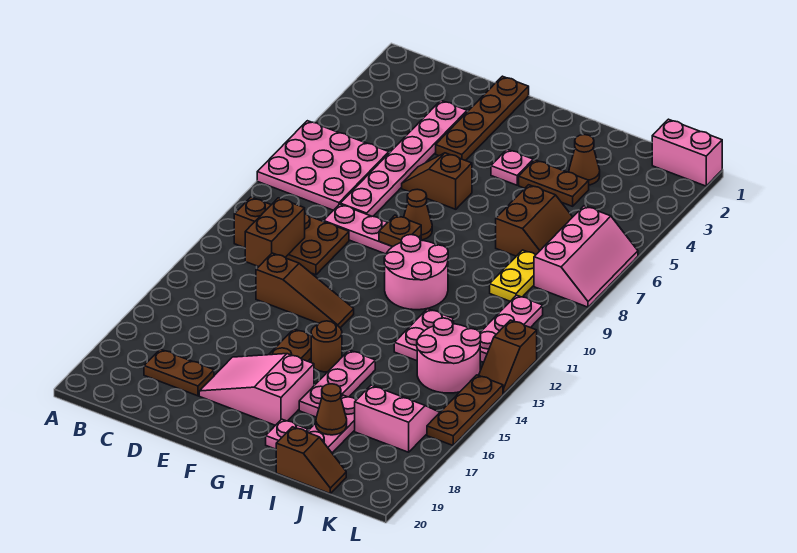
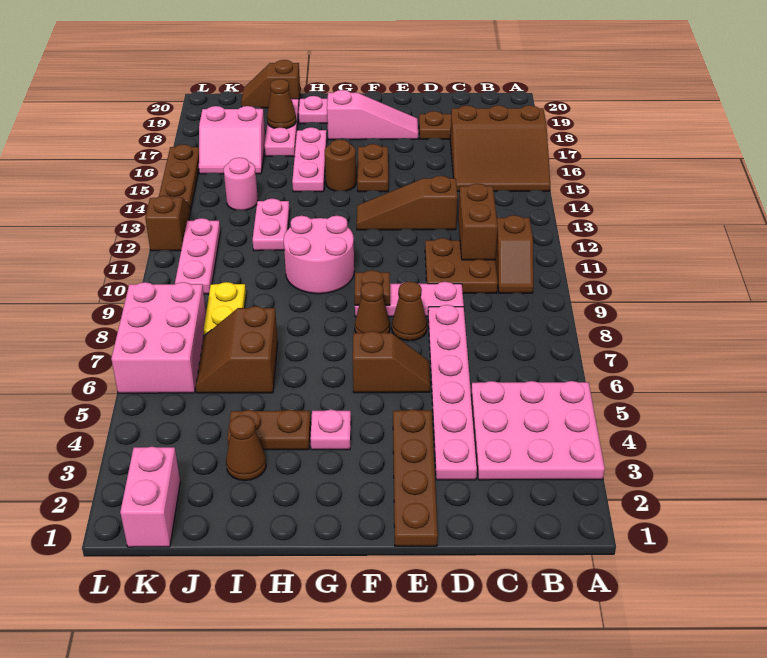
pink plate A6:C8 level 1 -> pink plate A3:C5 level 1
none -> brown slope A15:C17 level 1 top 17
none -> brown cone E8 level 1
pink slope E17:G18 level 1 top G -> pink slope E18:G18 level 1 top G
pink round brick J13:K14 level 1 -> pink round brick J14 level 1
pink brick K1:L1 level 1 -> pink brick K1:K2 level 1
pink slope K6:L8 level 1 top K -> pink brick K6:L8 level 1

